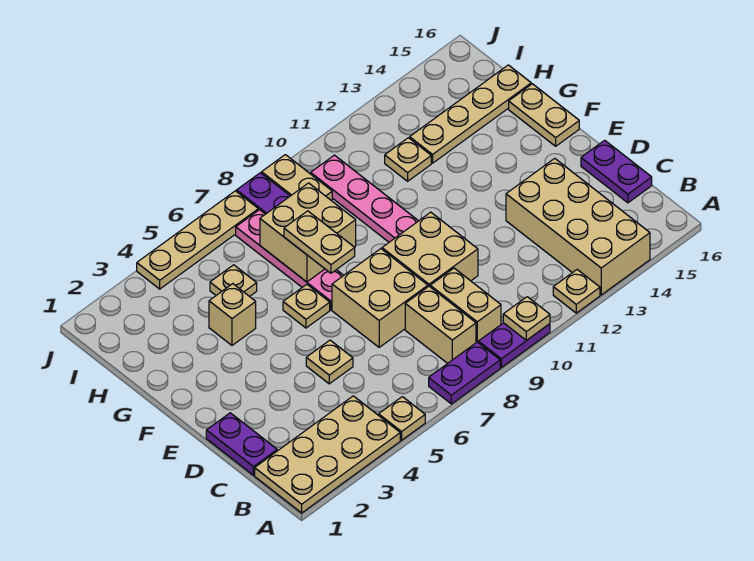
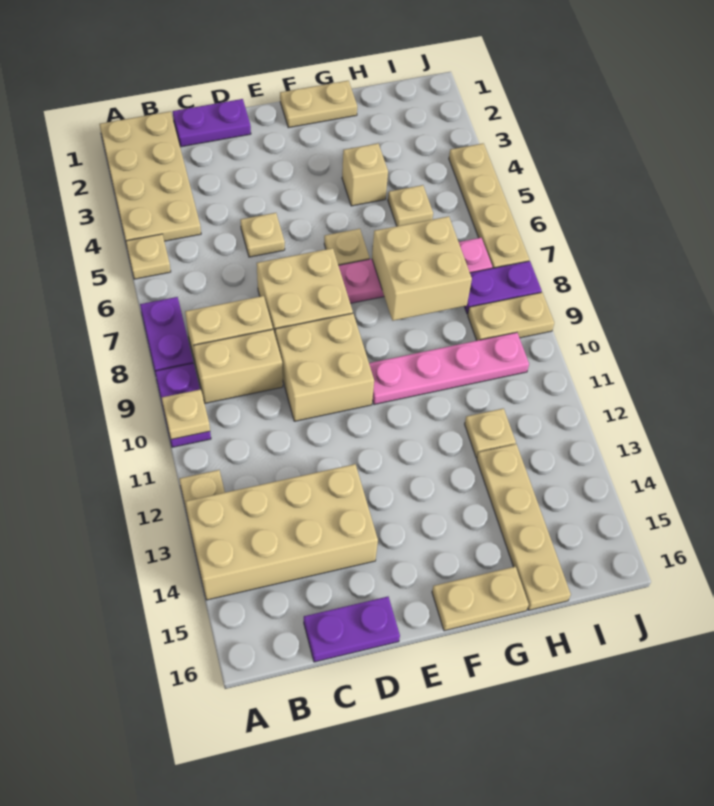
tan plate F7:G7 level 3 -> tan plate F1:G1 level 1

